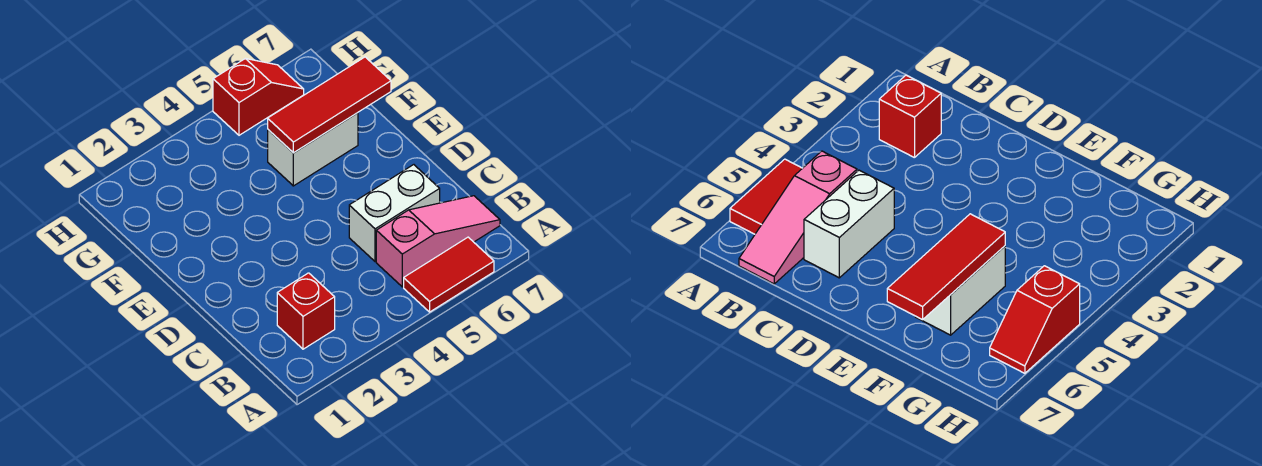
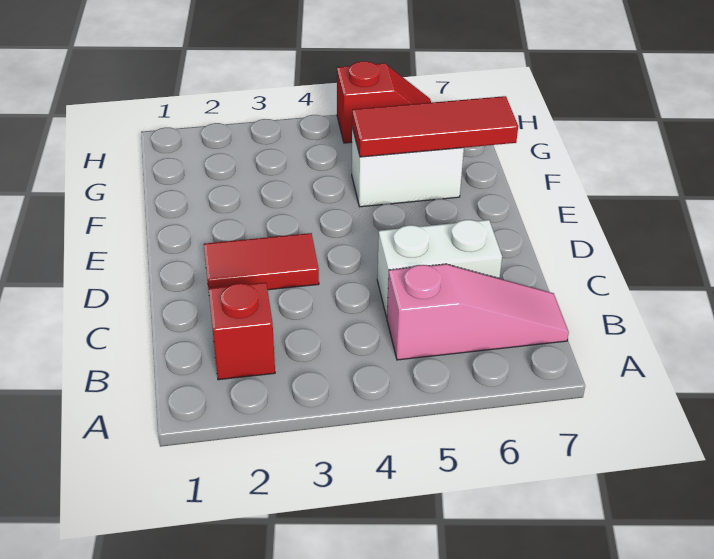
red tile A5:A6 level 1 -> red tile D2:D3 level 1

